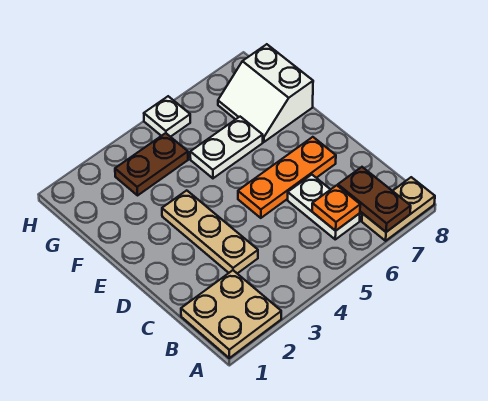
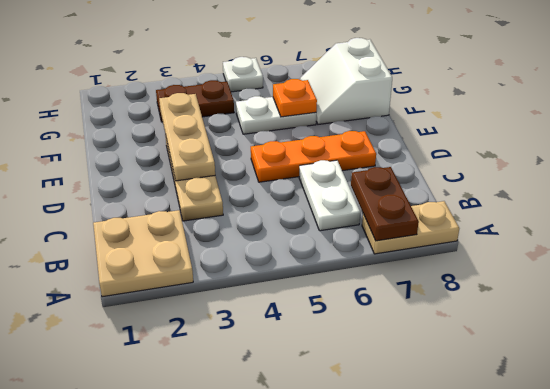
orange plate B6 level 2 -> orange plate F6 level 2
none -> tan plate D3:F3 level 2

